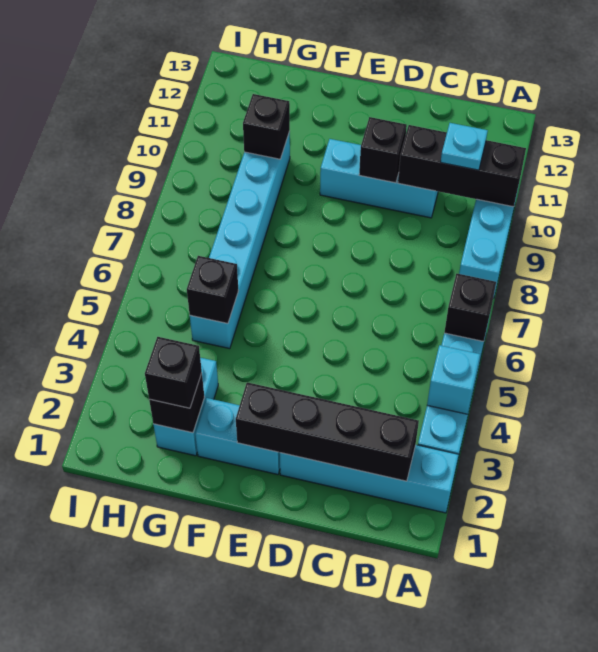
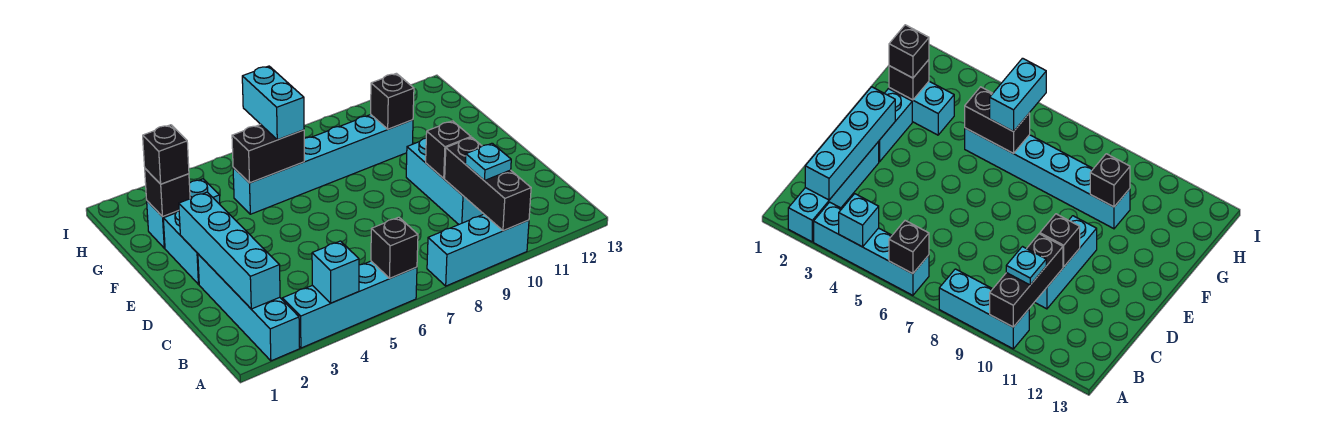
black brick B2:E2 level 2 -> cyan brick B2:E2 level 2
black brick G5 level 2 -> black brick G5:G6 level 2
none -> cyan brick G6:H6 level 3

